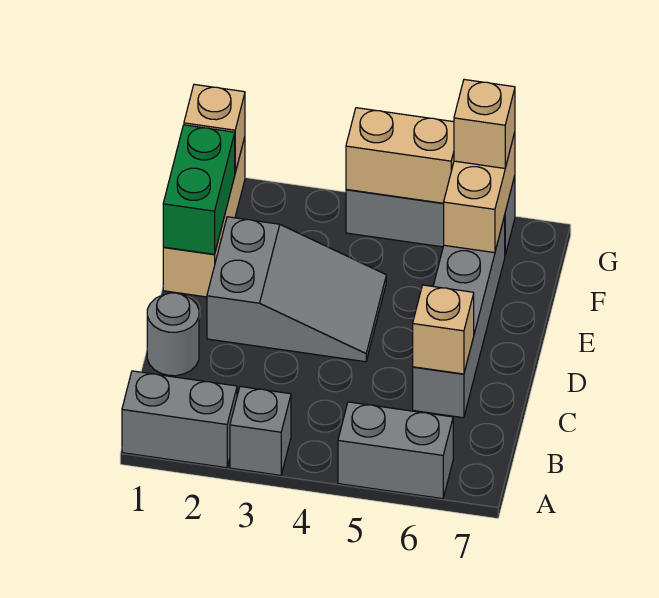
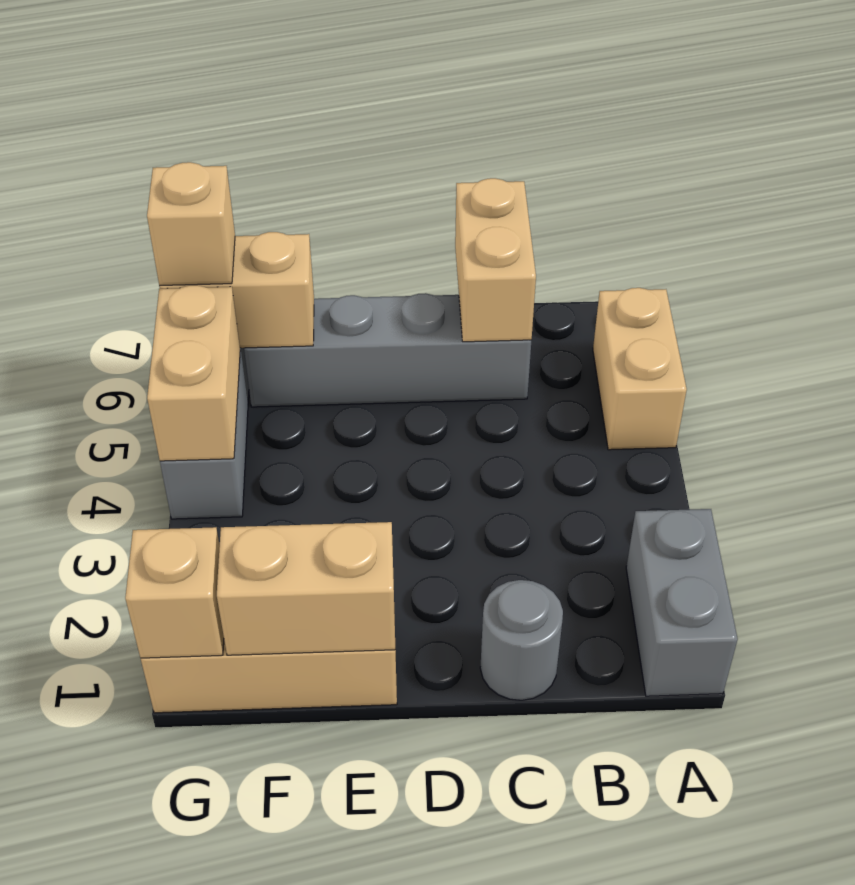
grey brick A3 level 1 -> none
grey brick A5:A6 level 1 -> tan brick A5:A6 level 1
tan brick C6 level 2 -> tan brick C6:C7 level 2
grey slope D2:E4 level 1 top 2 -> none
green brick E1:F1 level 2 -> tan brick E1:F1 level 2

